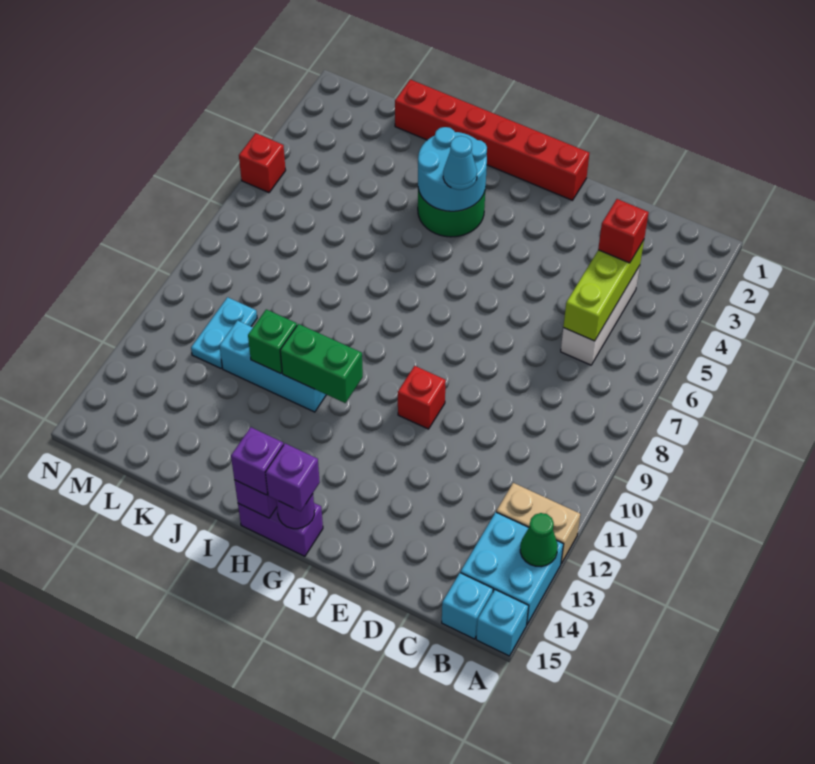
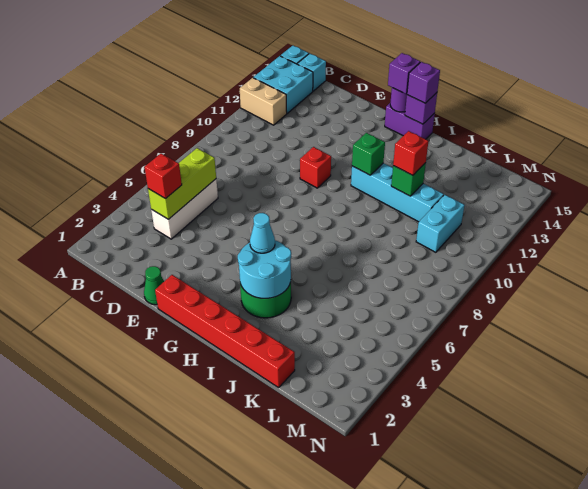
green cone A13 level 2 -> green cone E1 level 1
green brick H11:I11 level 2 -> green brick H11 level 2
cyan brick I11:K11 level 1 -> cyan brick H11:K11 level 1
cyan plate L10:L11 level 1 -> cyan brick L10:L11 level 1
red brick N5 level 1 -> red brick J11 level 3

